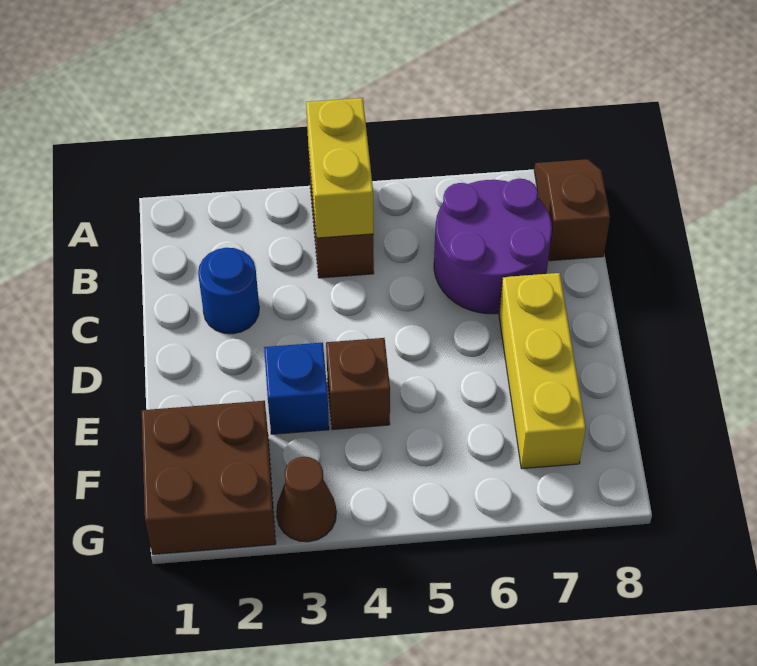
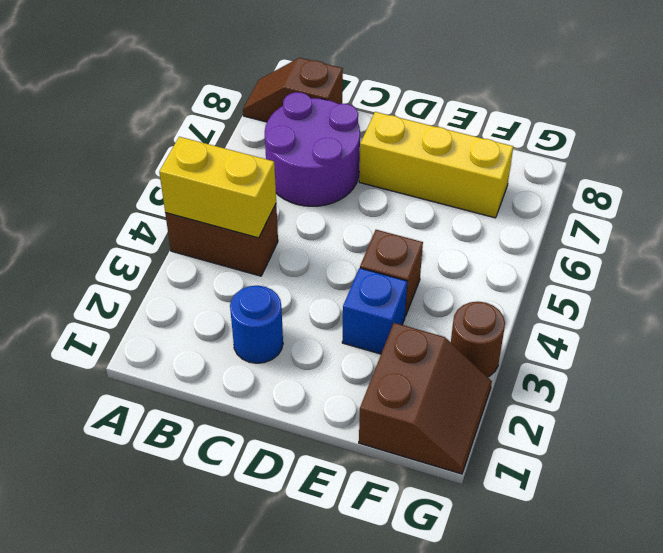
brown brick F1:G2 level 1 -> brown slope F1:G2 level 1 top F
brown cone G3 level 1 -> brown round brick G3 level 1

